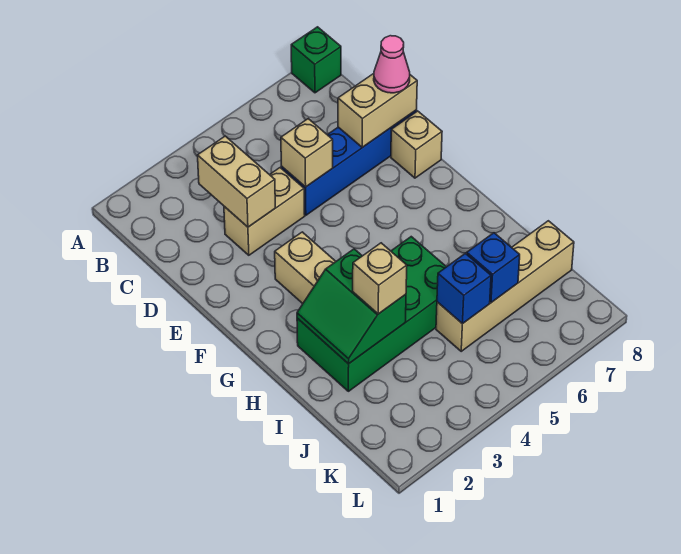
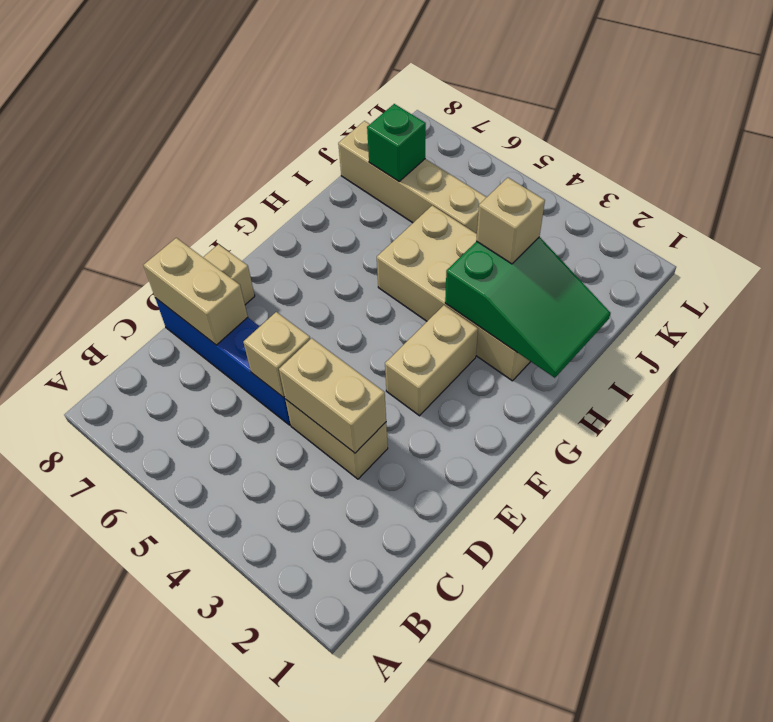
green brick A8 level 1 -> green brick J7 level 2
tan brick C3:D3 level 2 -> tan brick D3:D4 level 2
pink cone D8 level 3 -> none
green brick H2:I5 level 1 -> tan brick H2:I5 level 1
green slope H2:I3 level 2 top 3 -> green slope H1:I3 level 2 top 3
blue brick J5 level 2 -> none
blue brick J6 level 2 -> none

